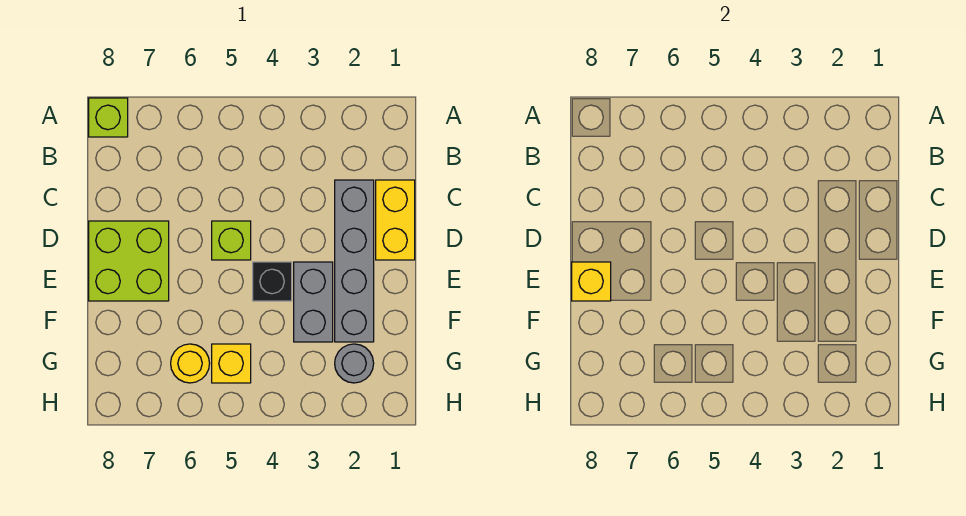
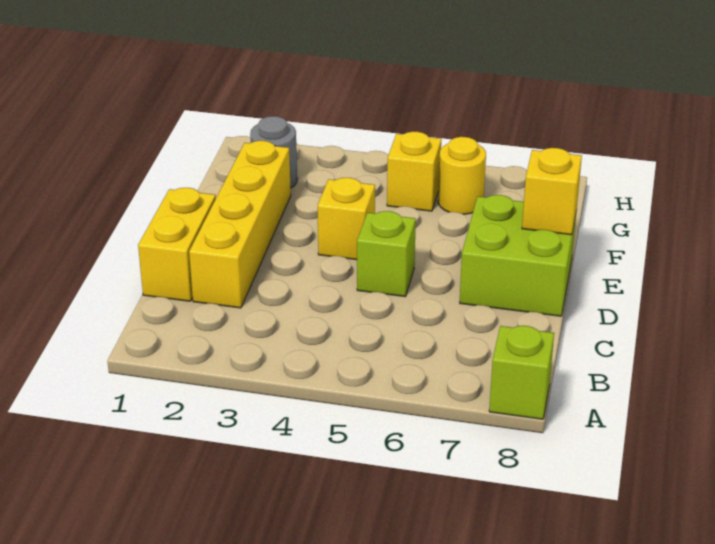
grey brick C2:F2 level 1 -> yellow brick C2:F2 level 1
grey brick E3:F3 level 1 -> none
black brick E4 level 1 -> yellow brick E4 level 1

